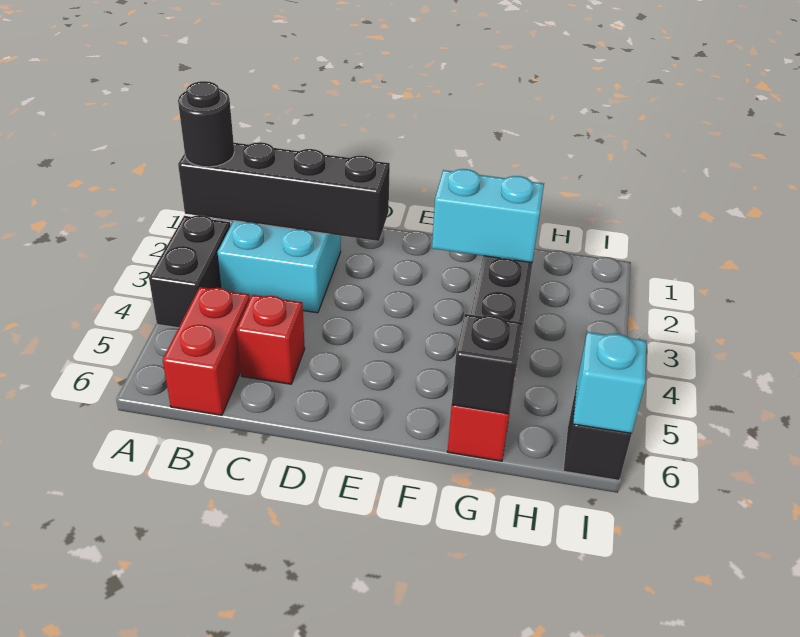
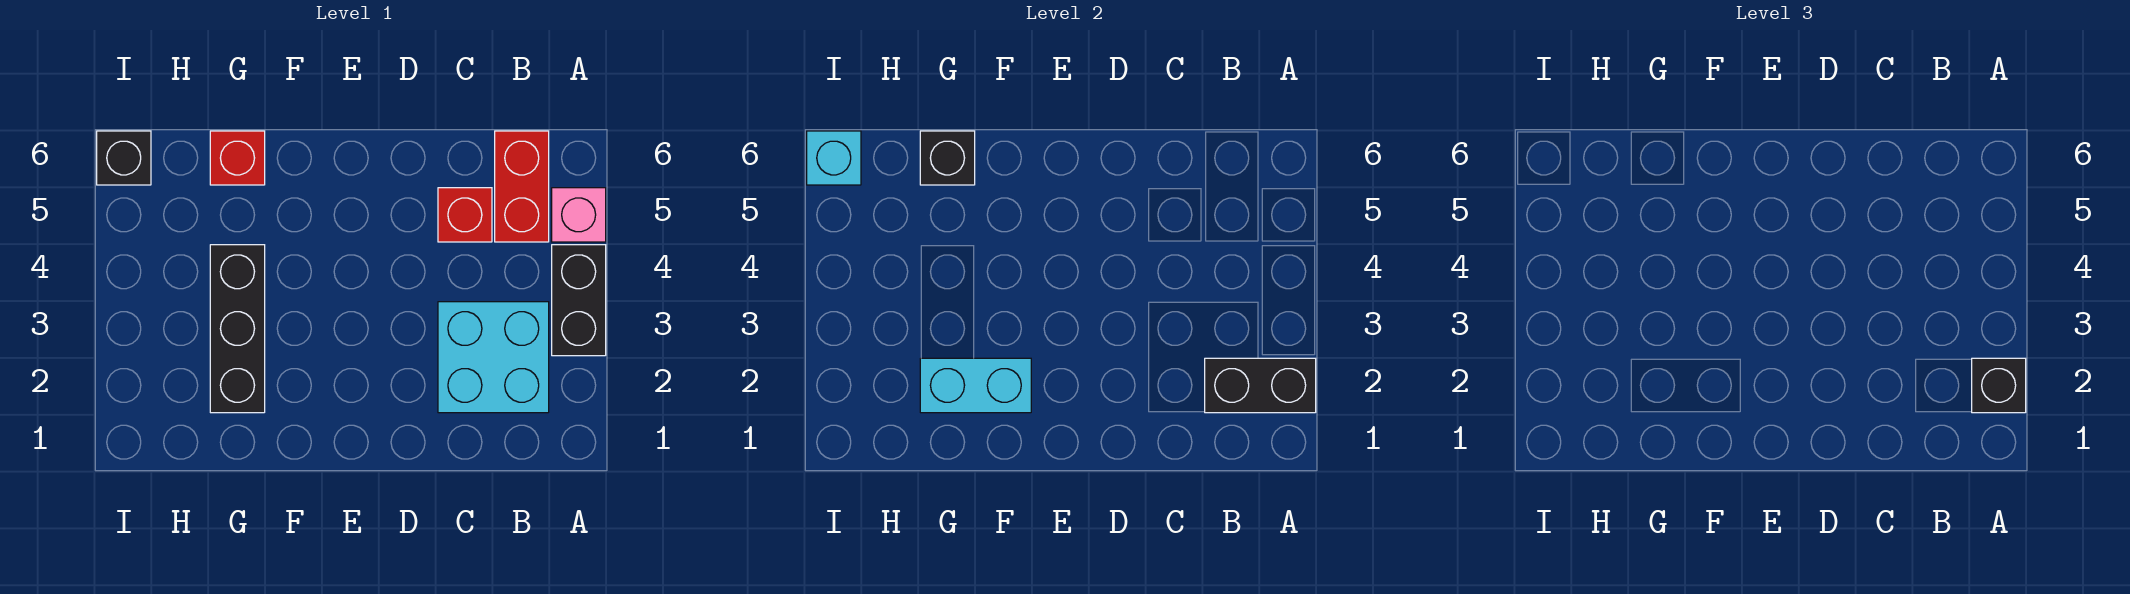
black brick A2:D2 level 2 -> black brick A2:B2 level 2
black round brick A2 level 3 -> black brick A2 level 3
none -> pink brick A5 level 1

